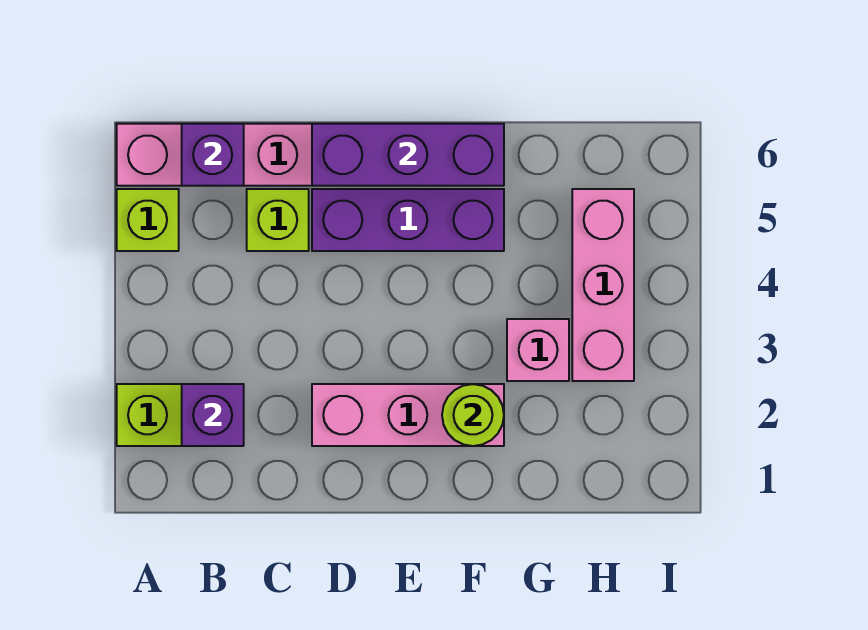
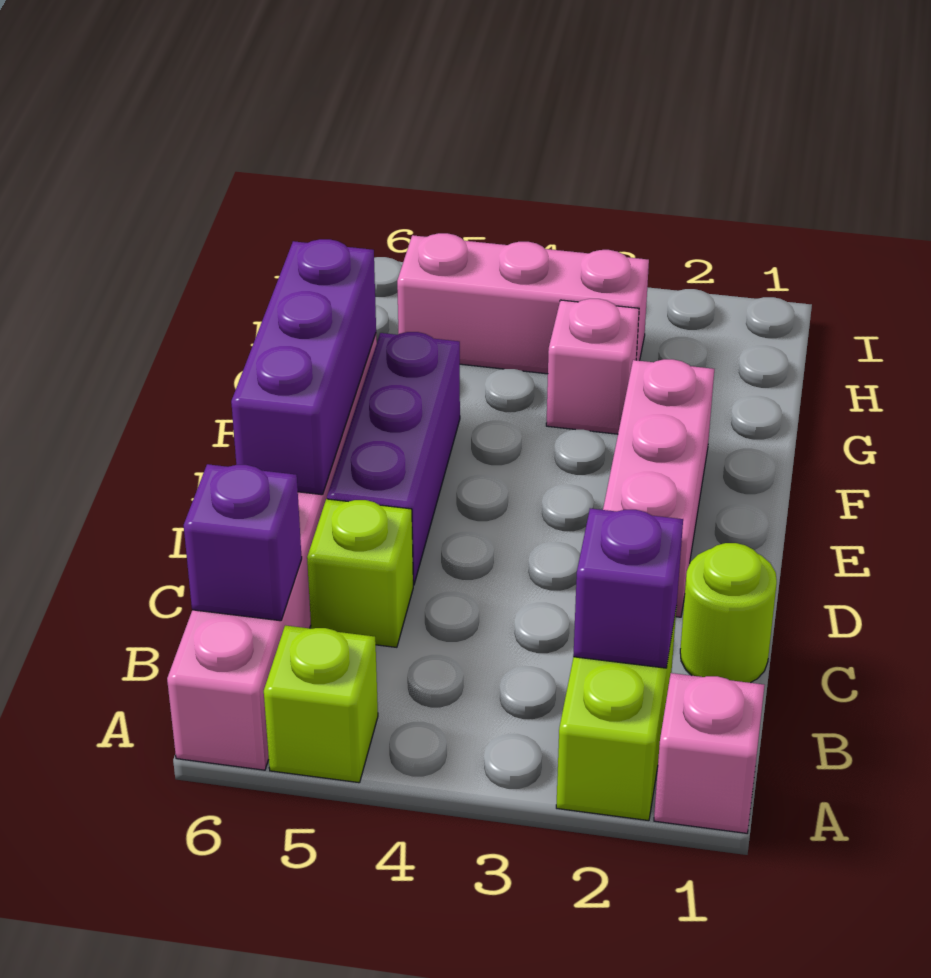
none -> pink brick A1 level 1
lime round brick F2 level 2 -> lime round brick C1 level 1

